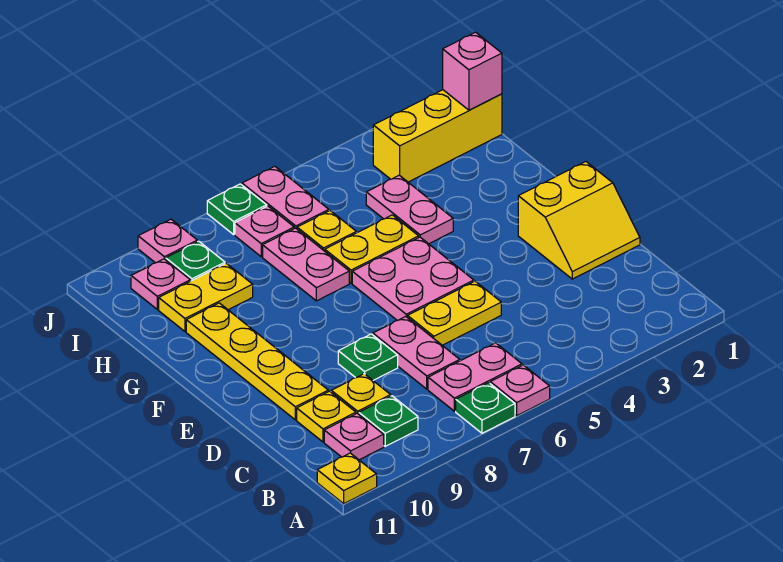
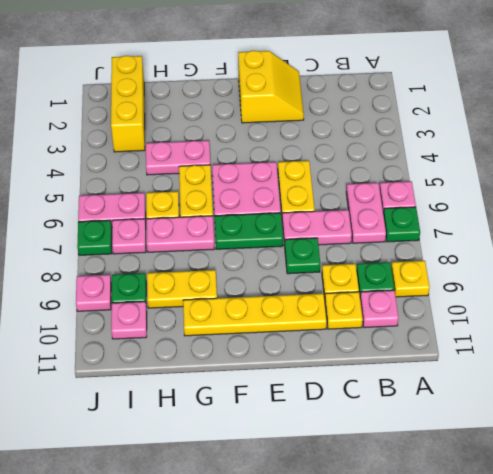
yellow plate A11 level 1 -> yellow plate A9 level 1
none -> green plate E7:F7 level 1
yellow plate H9:H10 level 1 -> yellow plate G9:H9 level 1
pink brick I1 level 2 -> none

